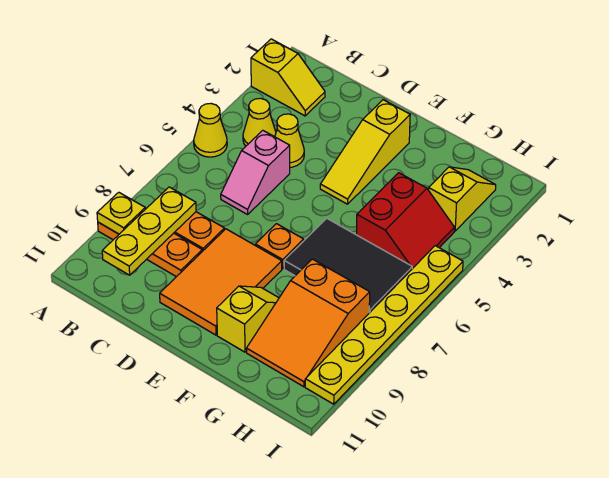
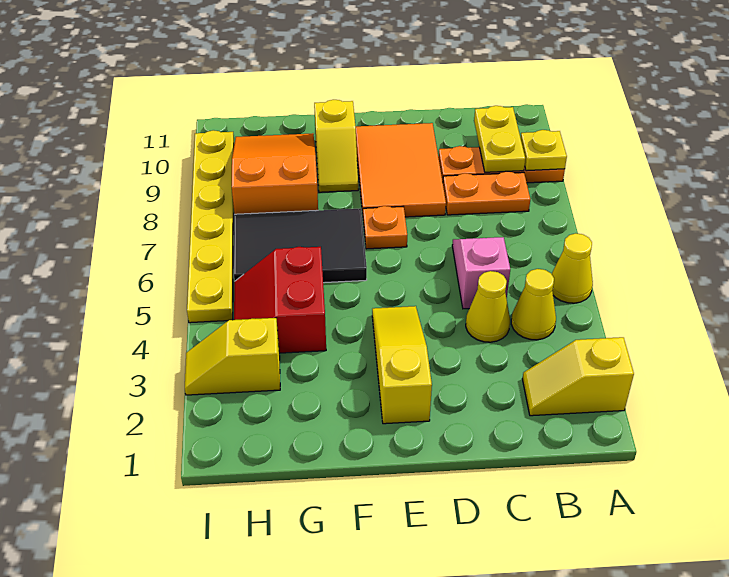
yellow plate B8:B10 level 2 -> yellow plate B9:B10 level 2
yellow slope H2:H3 level 1 top 3 -> yellow slope H3:I3 level 1 top H

